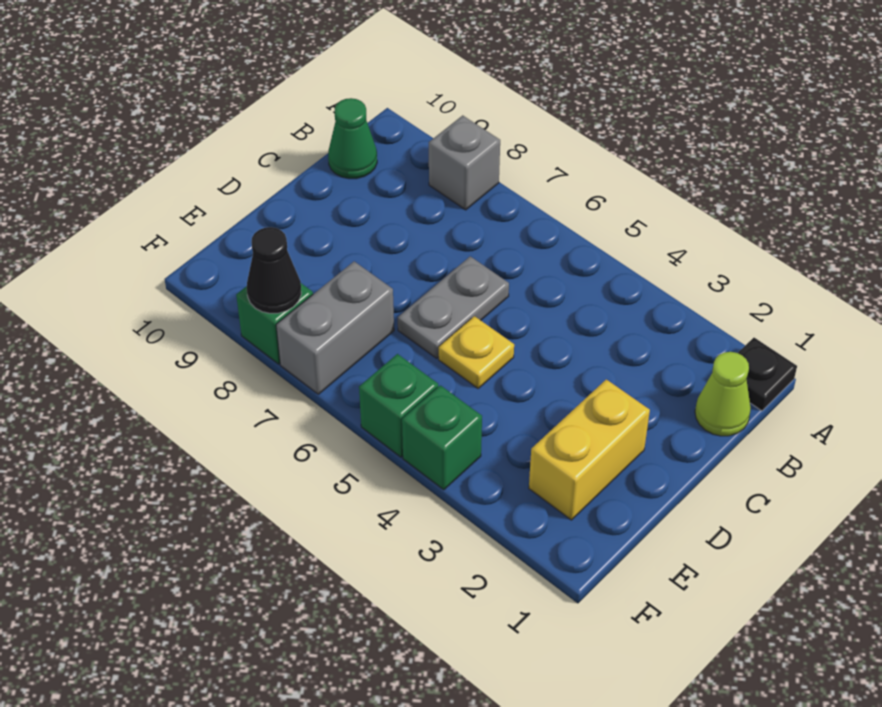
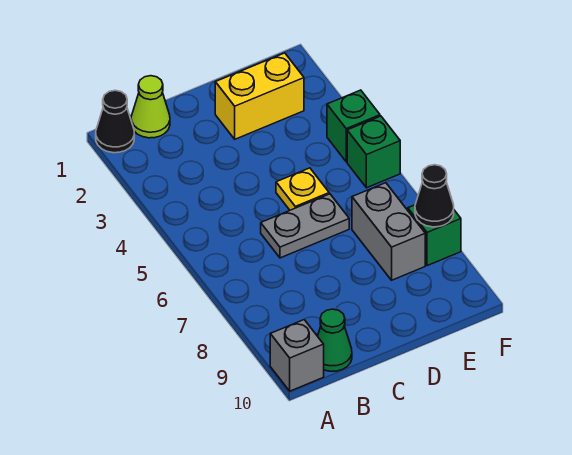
black plate A1 level 1 -> black cone A1 level 1
grey brick A8 level 1 -> grey brick A10 level 1
grey brick E7:F7 level 1 -> grey brick E7:E8 level 1

